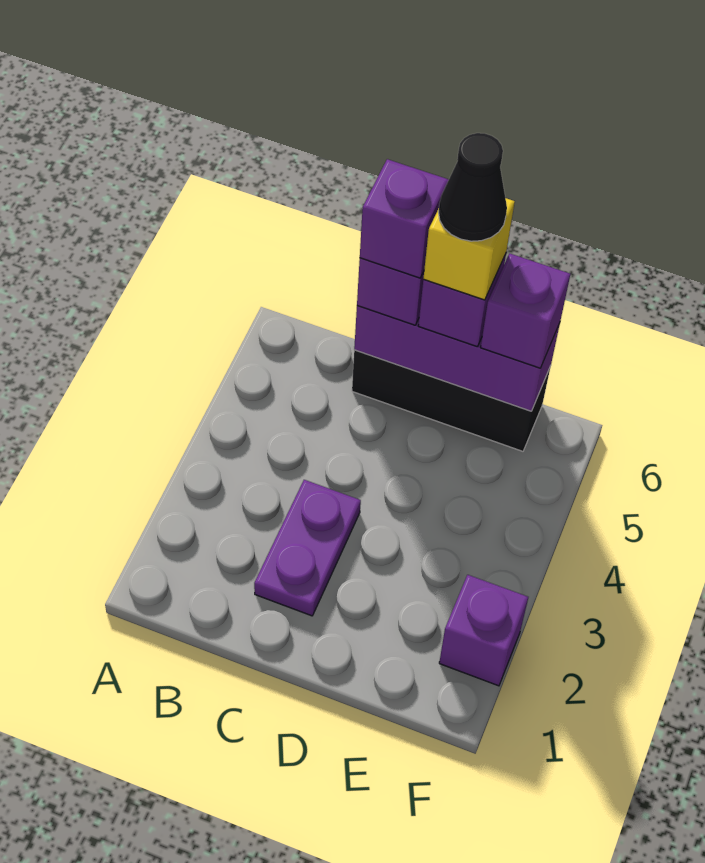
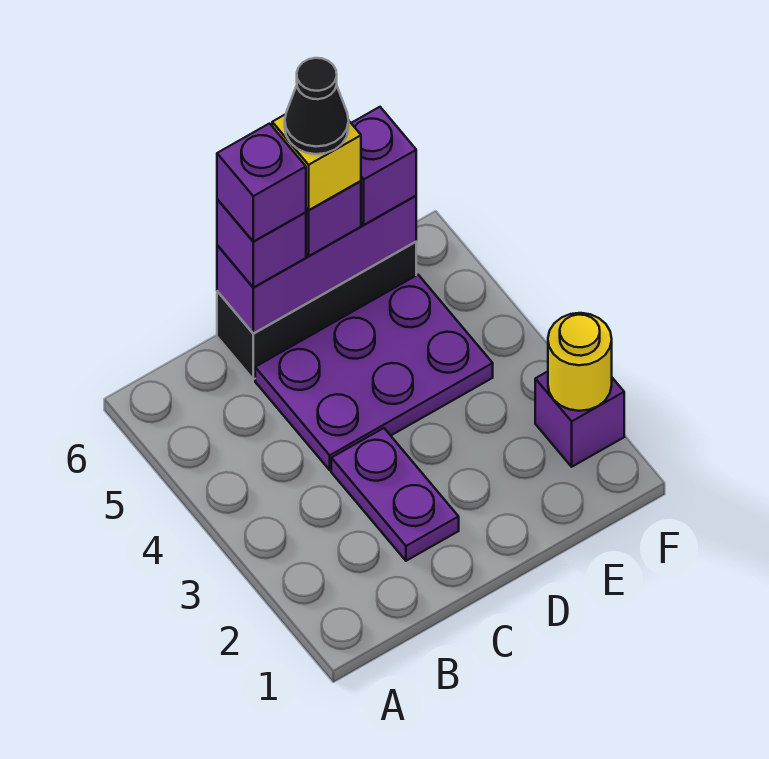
none -> purple plate C4:E5 level 1
none -> yellow round brick F2 level 2

